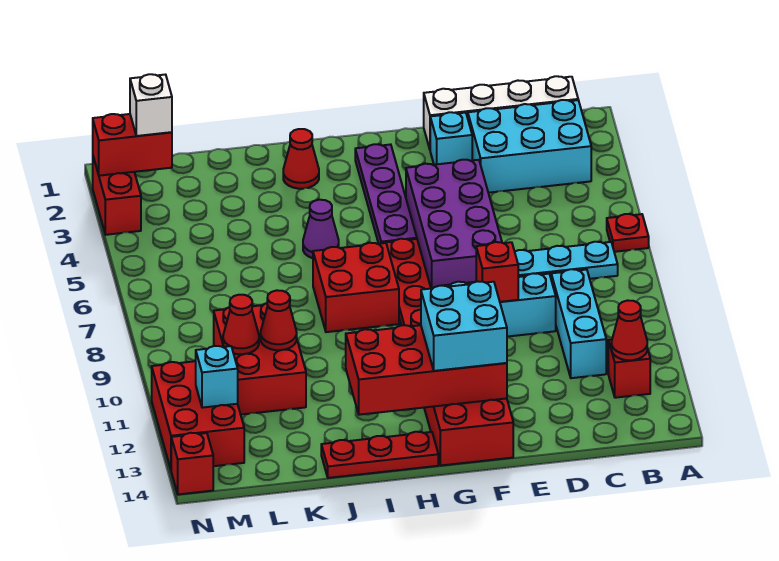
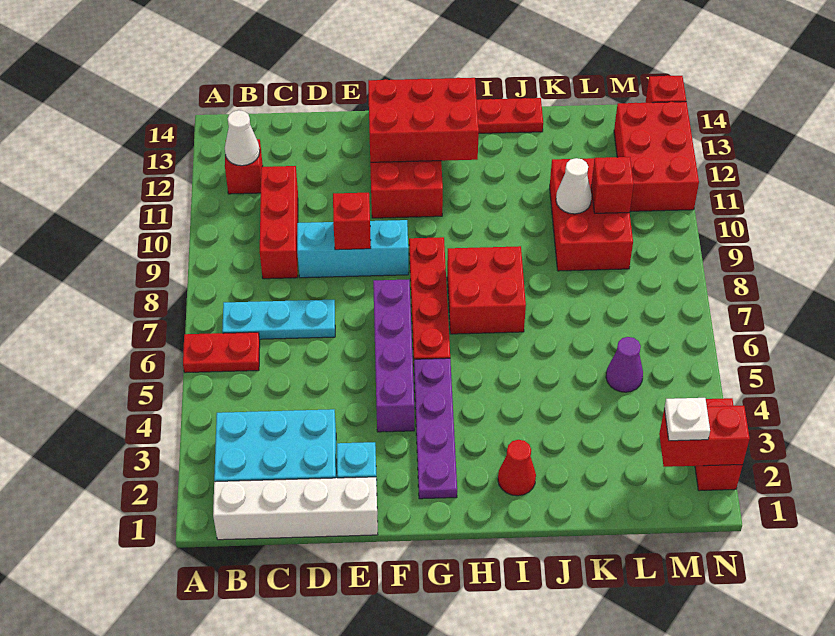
red plate A6 level 1 -> red plate A6:B6 level 1
red cone B12 level 2 -> white cone B12 level 2
cyan brick C9:C11 level 1 -> red brick C9:C11 level 1
purple brick E4:F7 level 1 -> purple brick F4:F7 level 1
red brick F12:I13 level 2 -> red brick F12:H13 level 2
cyan brick F12:G13 level 3 -> none
purple cone I5 level 1 -> purple cone L5 level 1
red cone K10 level 2 -> white cone K10 level 2
red cone L10 level 2 -> red brick L10 level 2
white brick M2 level 3 -> white plate M2 level 3
cyan brick M12 level 2 -> none

